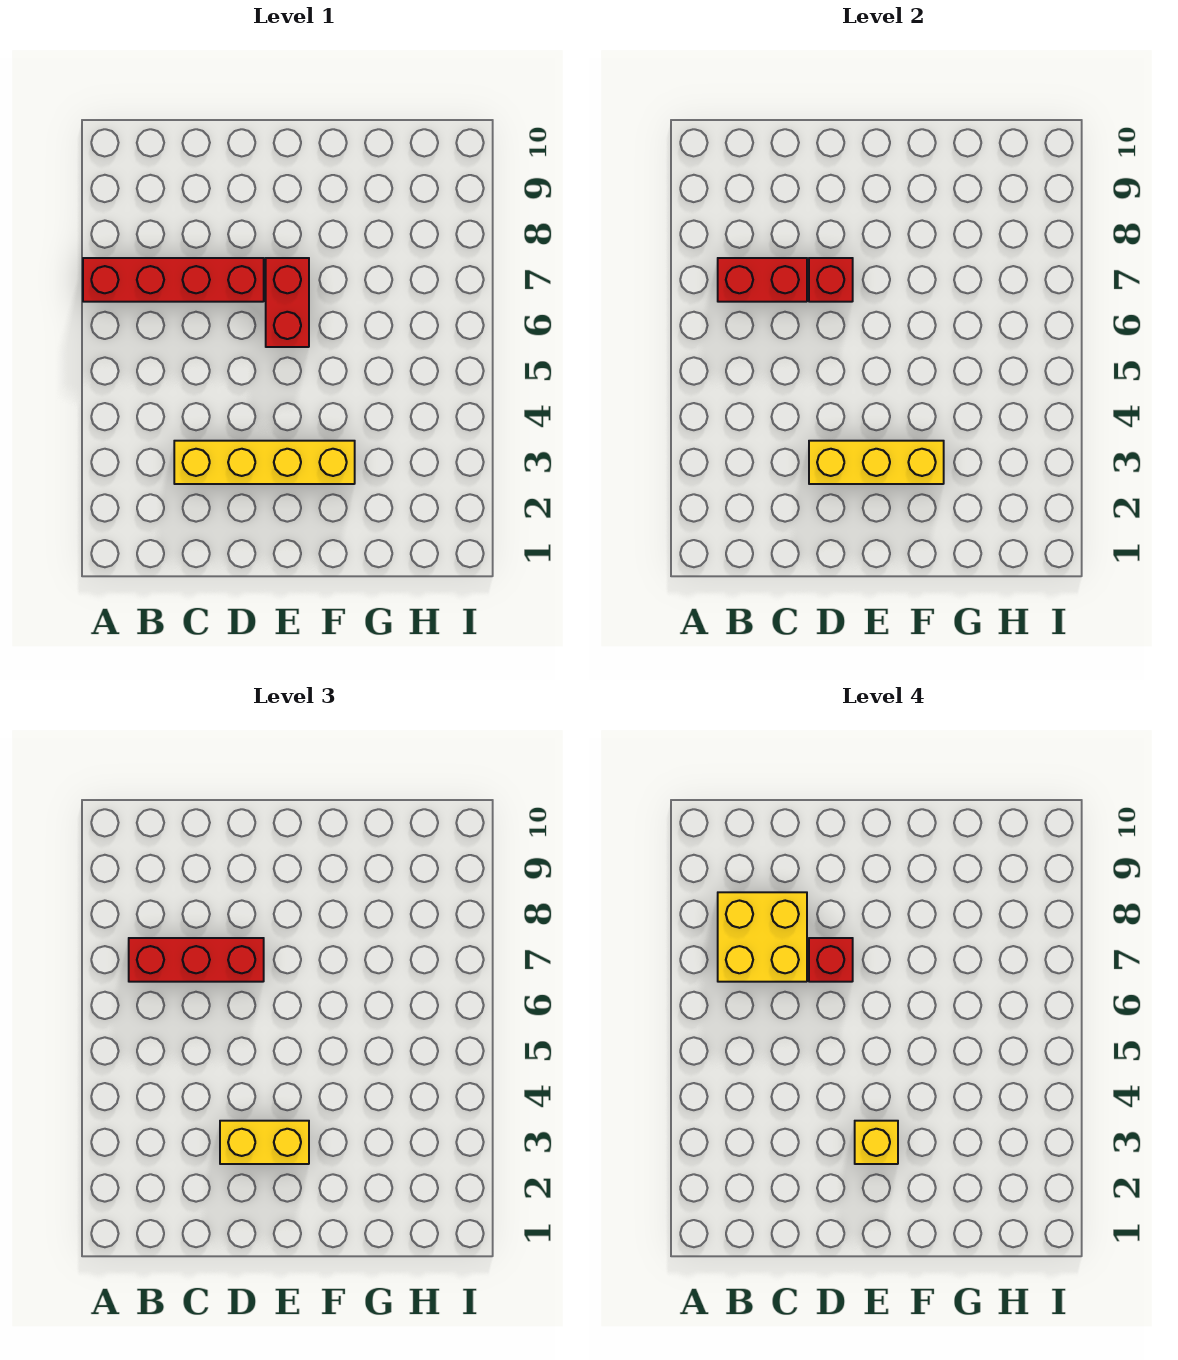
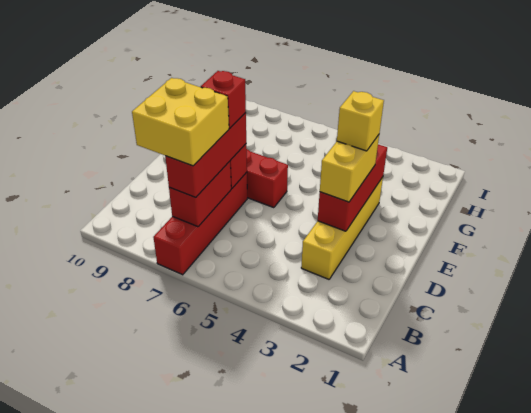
yellow brick D3:F3 level 2 -> red brick D3:F3 level 2

